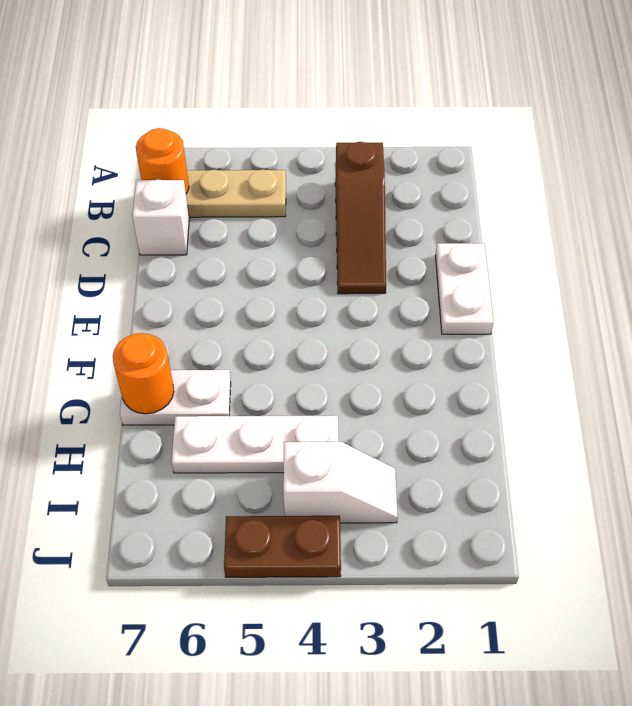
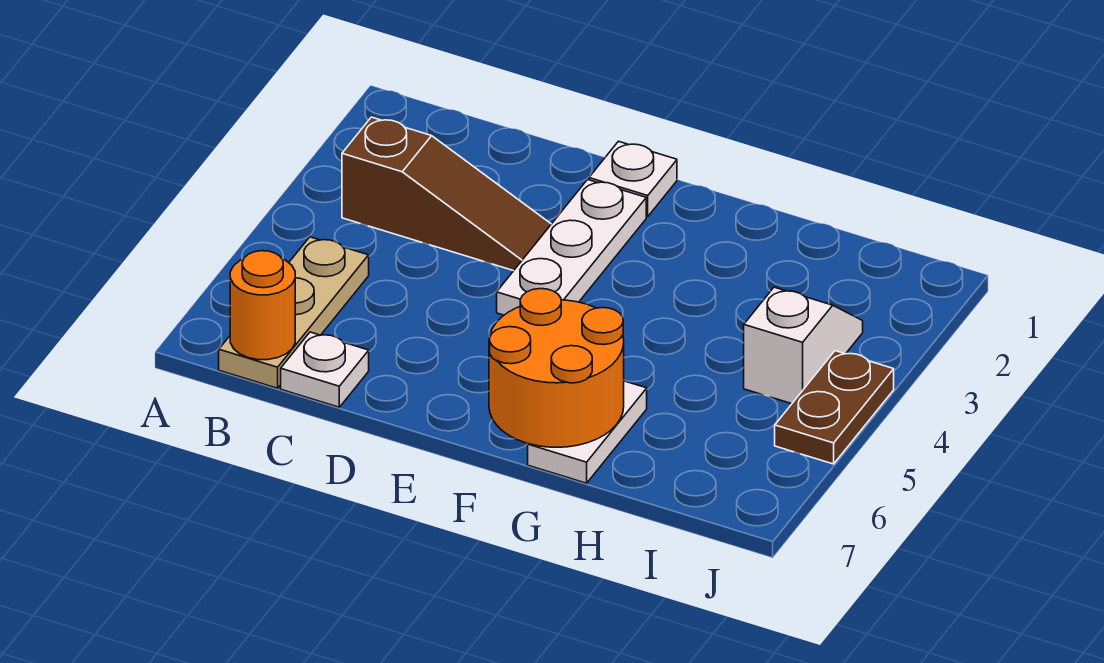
white brick C7 level 1 -> white plate C7 level 1
white plate D1:E1 level 1 -> white plate E1 level 1
orange round brick G7 level 2 -> orange round brick F6:G7 level 2
white plate H4:H6 level 1 -> white plate E2:E4 level 1

